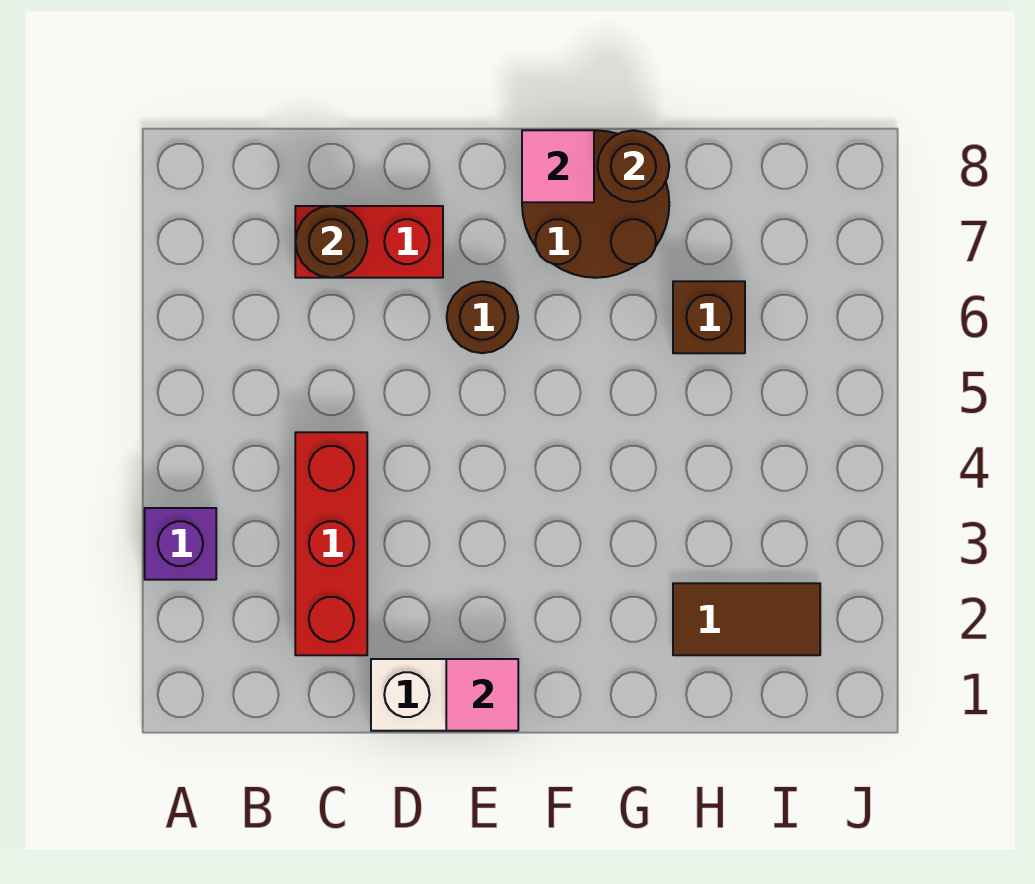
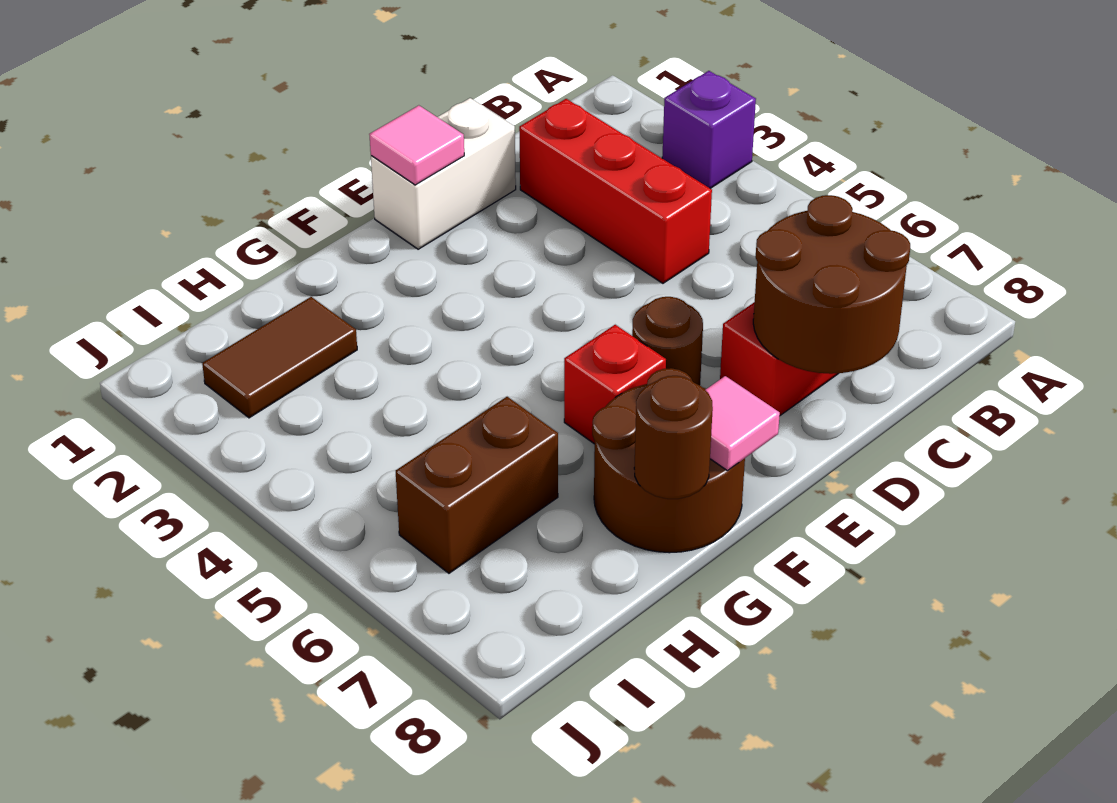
brown round brick C7 level 2 -> brown round brick C7:D8 level 2
none -> red brick F6 level 1
brown brick H6 level 1 -> brown brick H6:I6 level 1

